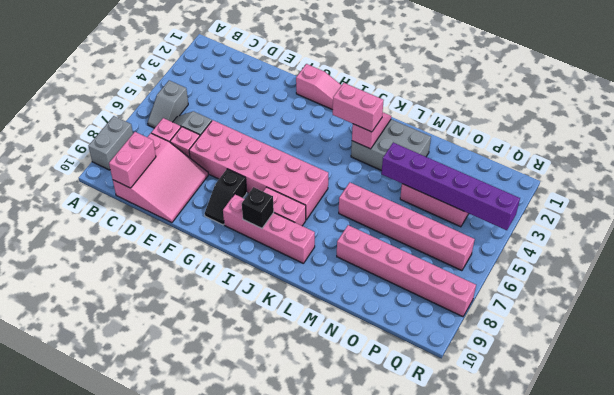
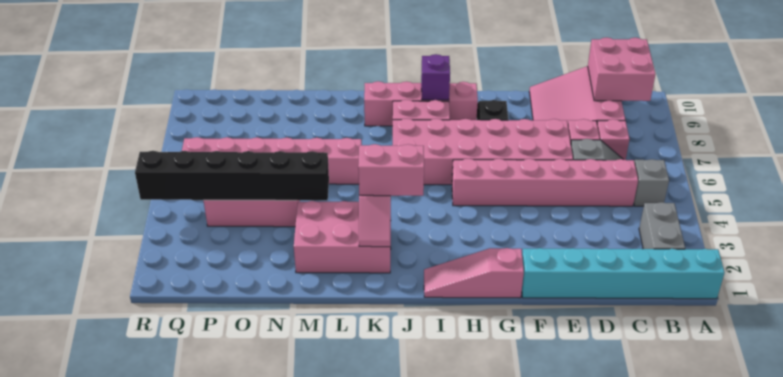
none -> cyan brick A1:F1 level 1
grey brick A8:A9 level 1 -> grey brick B2:B3 level 1
pink brick C9:C10 level 2 -> pink brick B9:C10 level 2
black brick I9 level 2 -> purple brick I9 level 2
grey brick K2:M3 level 1 -> pink brick K2:M3 level 1
purple brick M4:R4 level 2 -> black brick M4:R4 level 2
pink brick M8:R8 level 1 -> pink brick C5:H5 level 1

